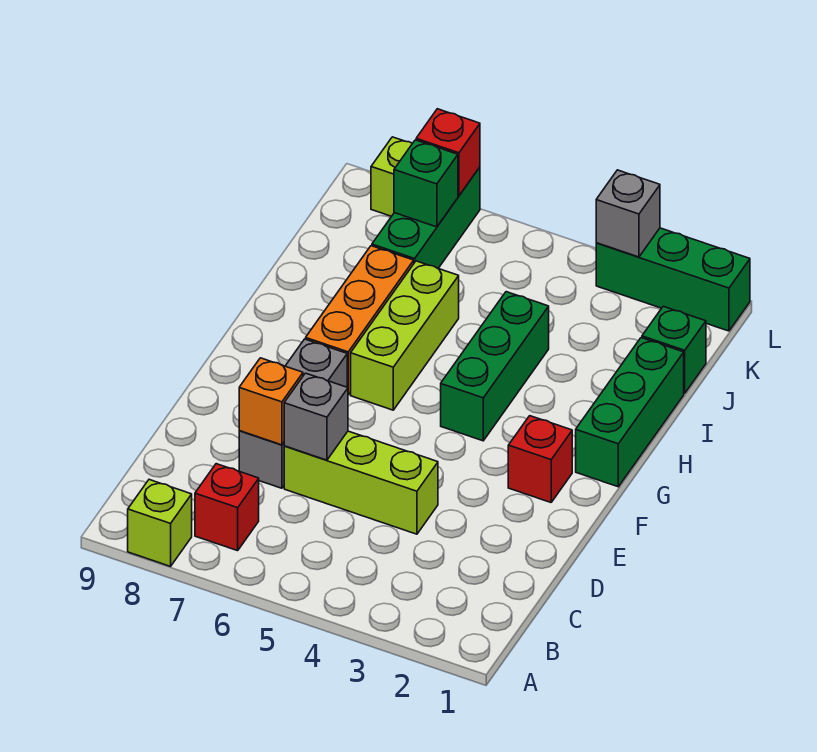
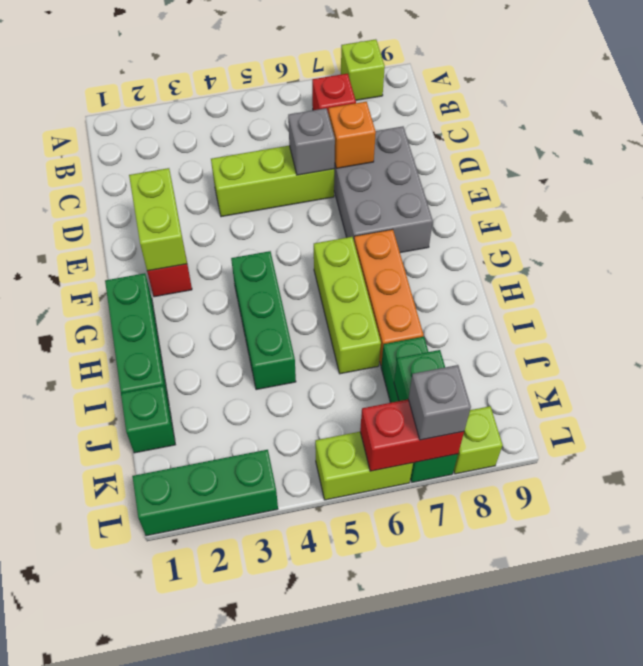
grey brick D7:F7 level 1 -> grey brick D7:F8 level 1
none -> lime brick E2:F2 level 2
grey brick L3 level 2 -> grey brick L7 level 3
none -> lime brick L5:L6 level 1
red brick L7 level 2 -> red brick L6:L7 level 2

